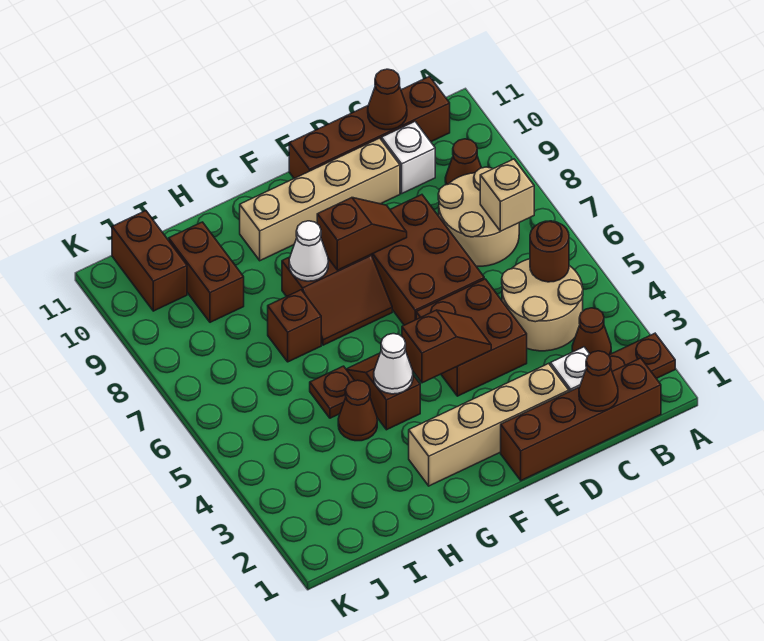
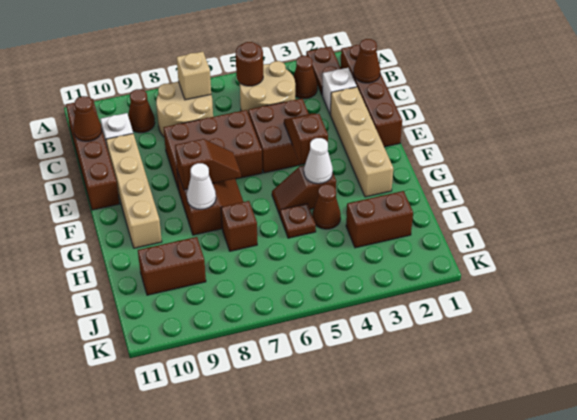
brown slope E8:F8 level 2 top F -> brown slope F7:F8 level 2 top 8
brown brick J10:J11 level 1 -> brown brick I2:I3 level 1

